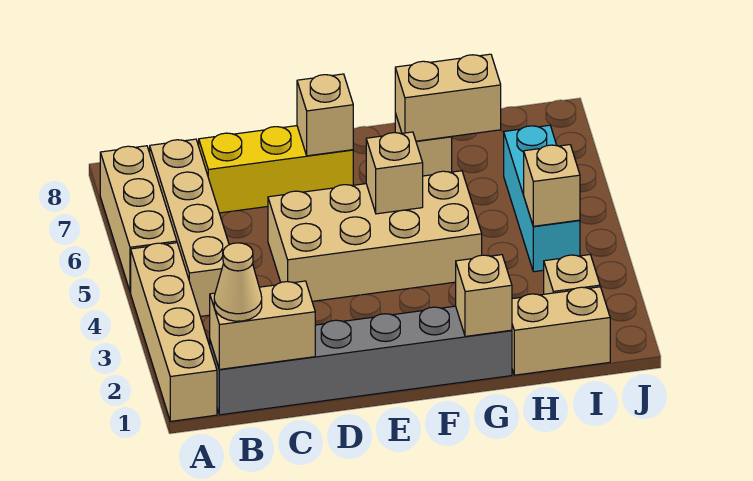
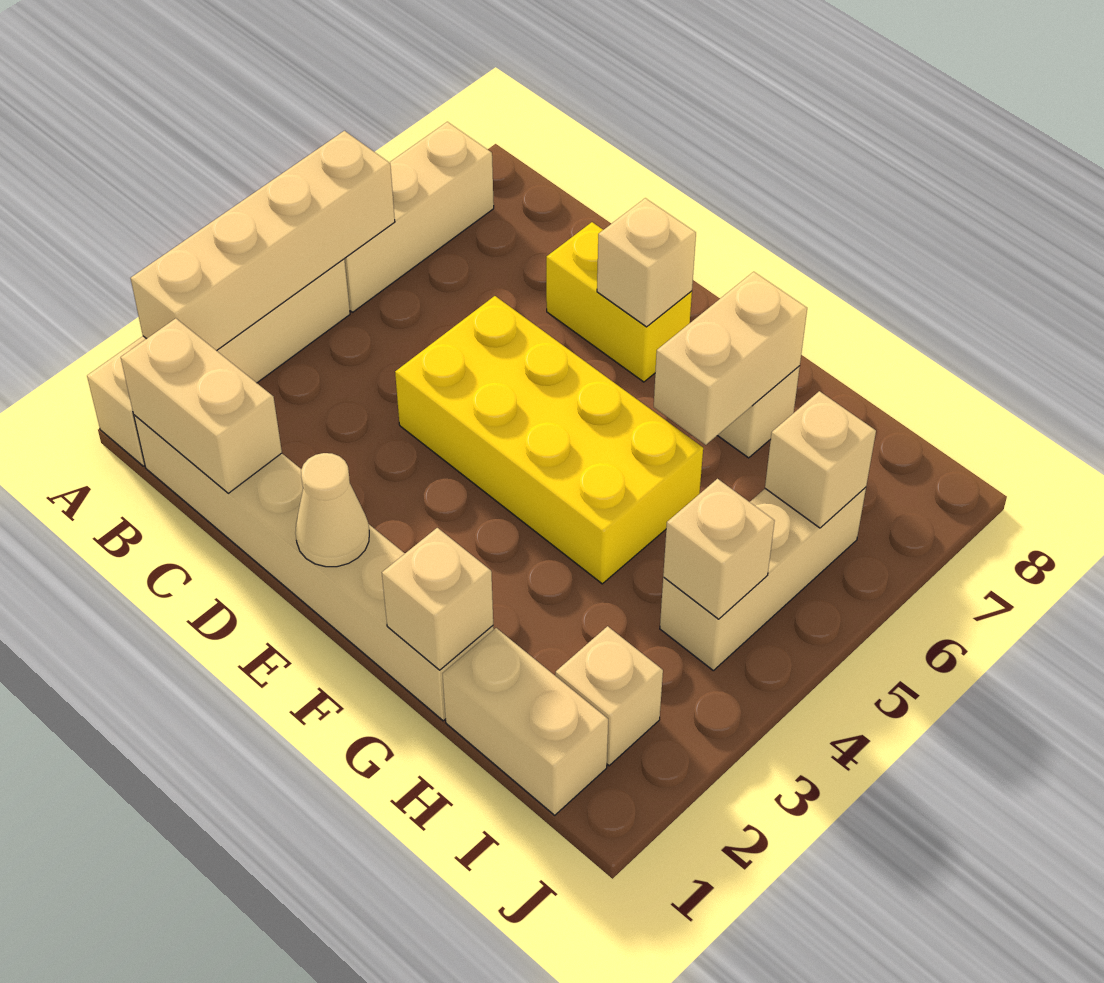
grey brick B1:G1 level 1 -> tan brick B1:G1 level 1
tan cone B1 level 3 -> tan cone E1 level 2
tan brick B4:B7 level 1 -> tan brick A2:A5 level 2
yellow brick C7:E7 level 1 -> yellow brick D7:E7 level 1
tan brick D4:G5 level 1 -> yellow brick D4:G5 level 1
tan brick F5 level 2 -> tan brick I6 level 2
tan brick G7:H7 level 2 -> tan brick G6:G7 level 2
cyan brick I4:I6 level 1 -> tan brick I4:I6 level 1

